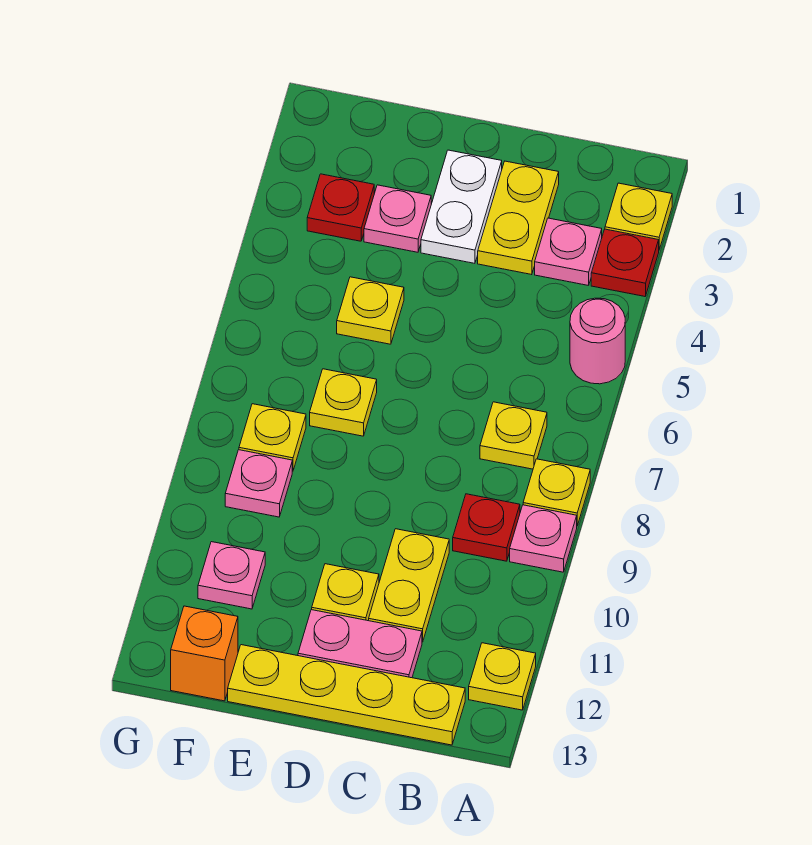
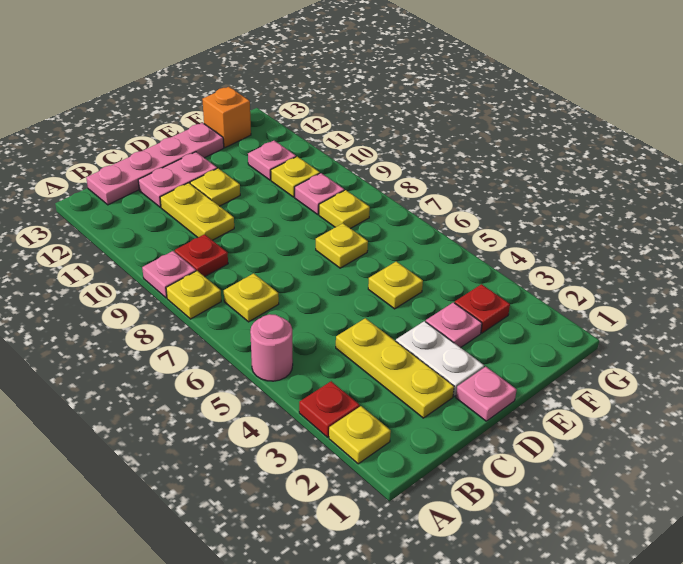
yellow plate A12 level 1 -> yellow plate F10 level 1
pink plate B3 level 1 -> pink plate D1 level 1
yellow plate B13:E13 level 1 -> pink plate B13:E13 level 1
yellow plate C2:C3 level 1 -> yellow plate C2:C4 level 1

